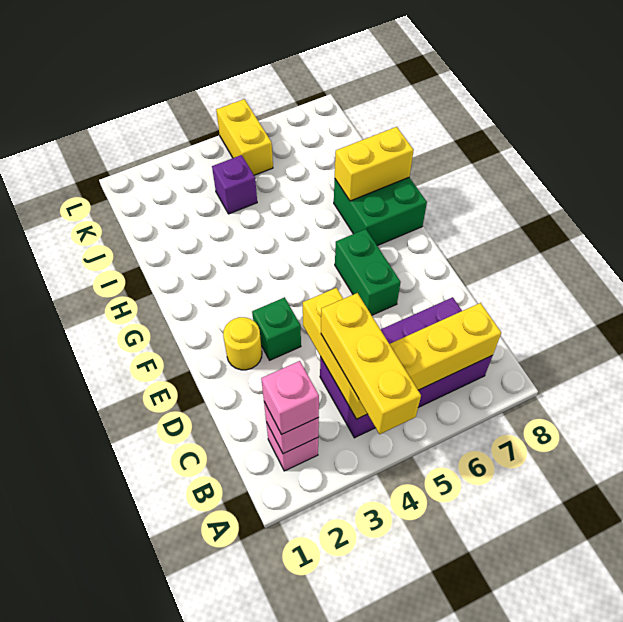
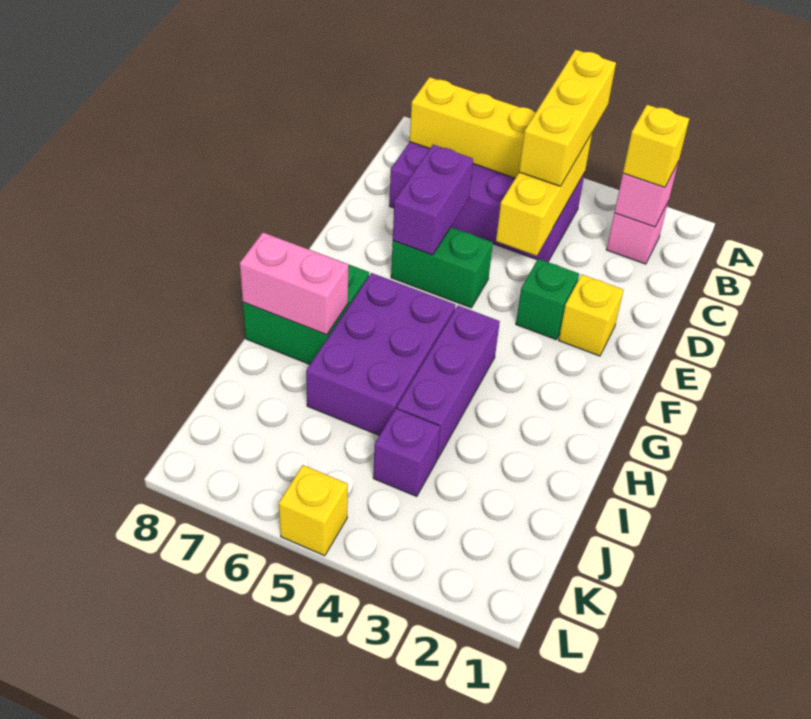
pink brick B2 level 3 -> yellow brick B2 level 3
none -> purple brick D6:E6 level 2
yellow round brick E2 level 1 -> yellow brick E2 level 1
green brick E6:F6 level 1 -> green brick E5:E6 level 1
none -> purple brick G4:I4 level 1
none -> purple brick G5:I6 level 1
yellow brick H7:H8 level 2 -> pink brick H7:H8 level 2
yellow brick K5:L5 level 1 -> yellow brick L5 level 1

